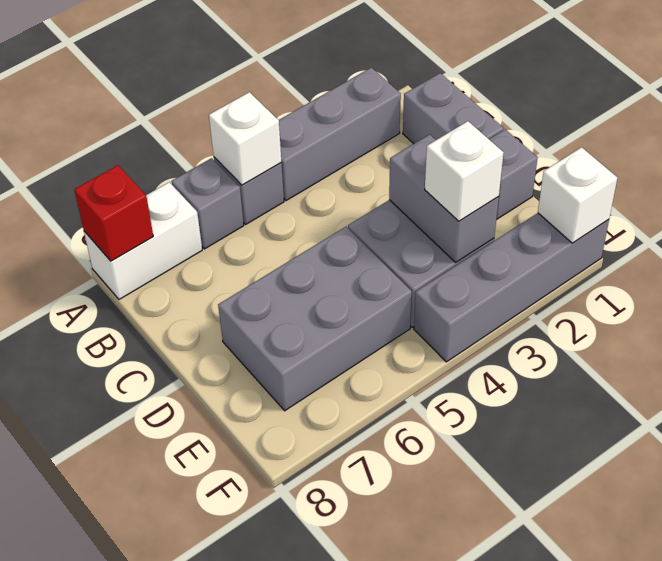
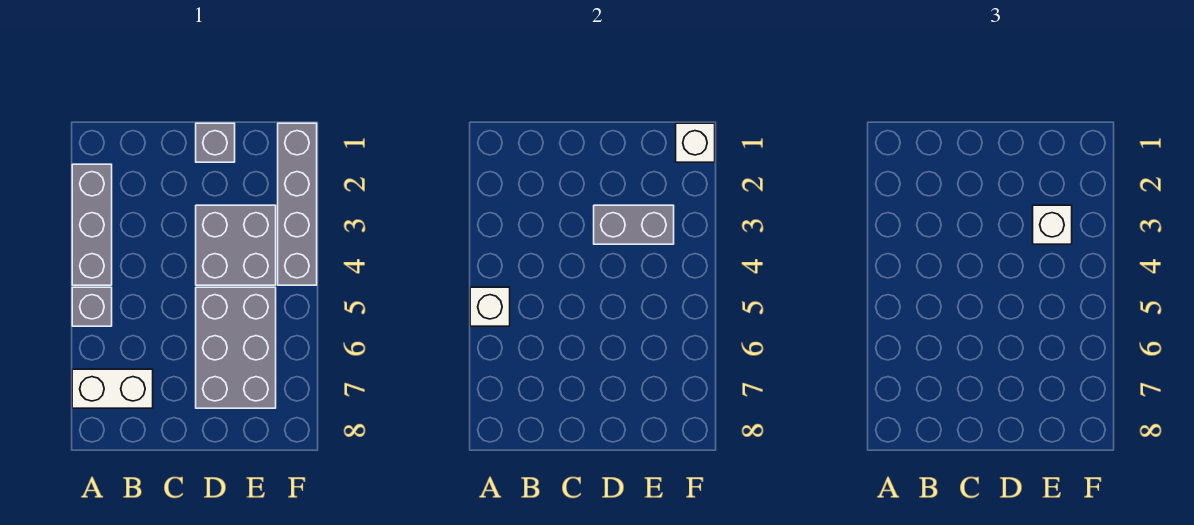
grey brick A6 level 1 -> none
white brick A7:A8 level 1 -> white brick A7:B7 level 1
red brick A8 level 2 -> none
grey brick B1:C1 level 1 -> none

